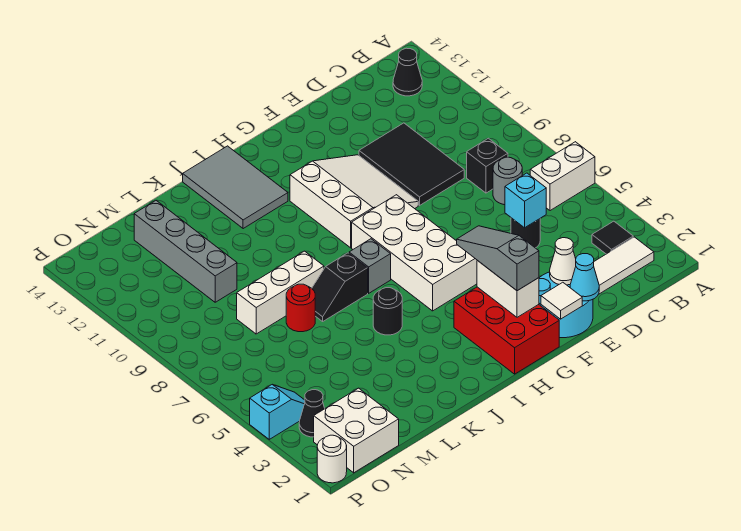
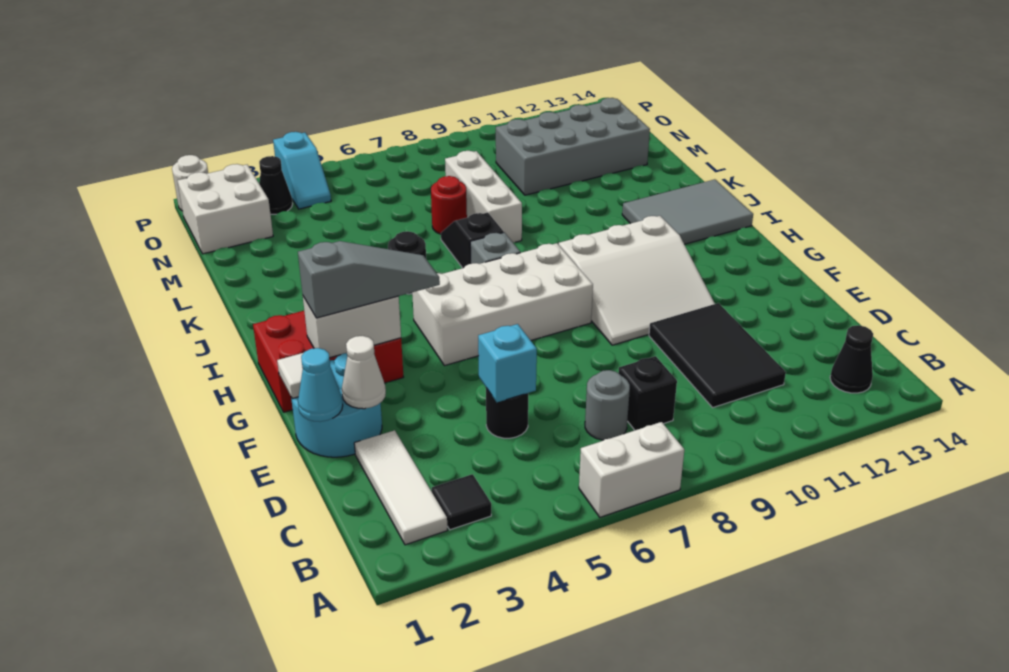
white brick A6:B6 level 1 -> white brick A6:A7 level 1
black tile D9:E11 level 1 -> black tile C10:E11 level 1
grey brick M10:M13 level 1 -> grey brick M10:N13 level 1

